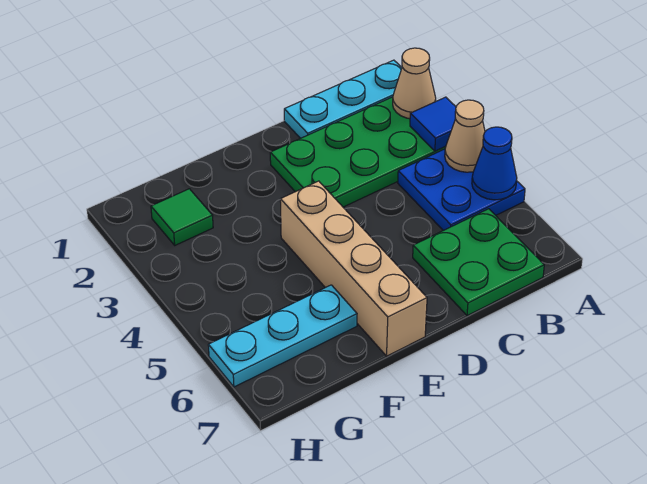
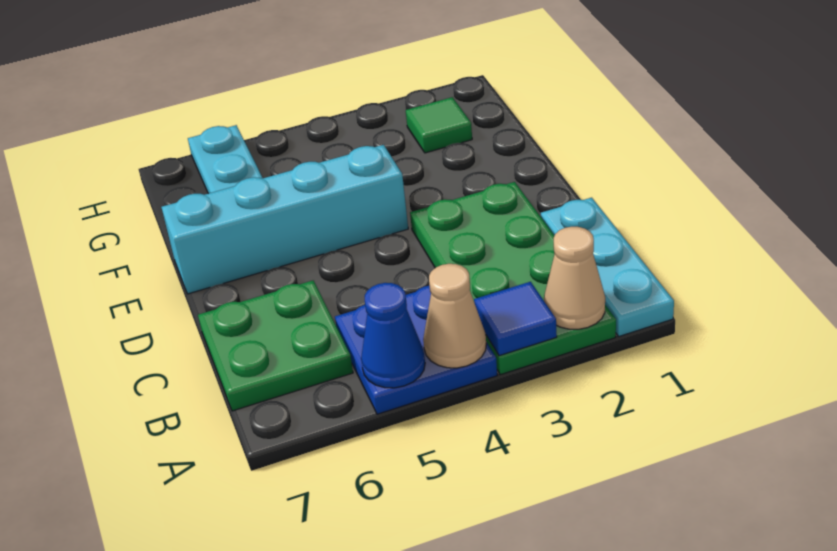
tan brick E4:E7 level 1 -> cyan brick E4:E7 level 1

